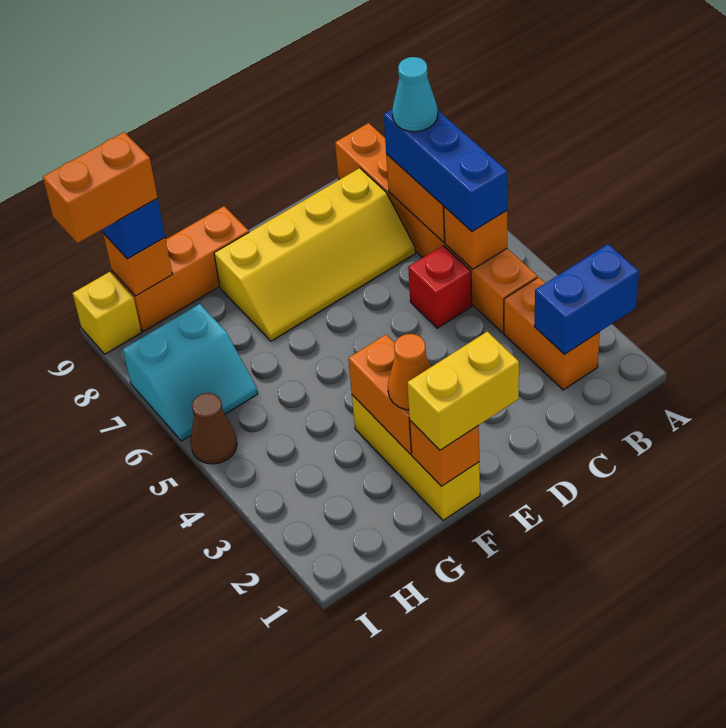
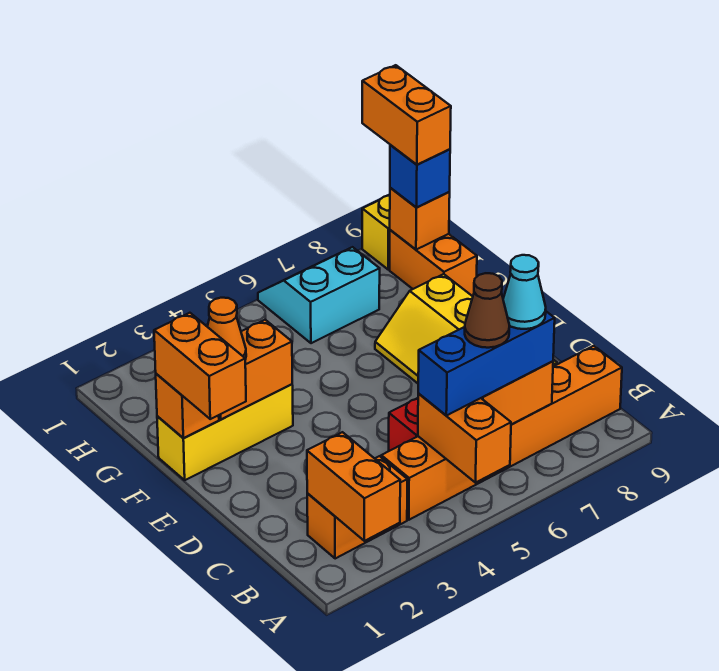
blue brick A2:B2 level 2 -> orange brick A2:B2 level 2
orange brick B5 level 2 -> orange brick A5:B5 level 2
yellow brick E1:F1 level 3 -> orange brick E1:F1 level 3
orange brick F9:H9 level 1 -> orange brick G9:H9 level 1
cyan slope H6:I7 level 1 top 7 -> cyan slope H6:I7 level 1 top H
brown cone I5 level 1 -> brown cone B6 level 4

